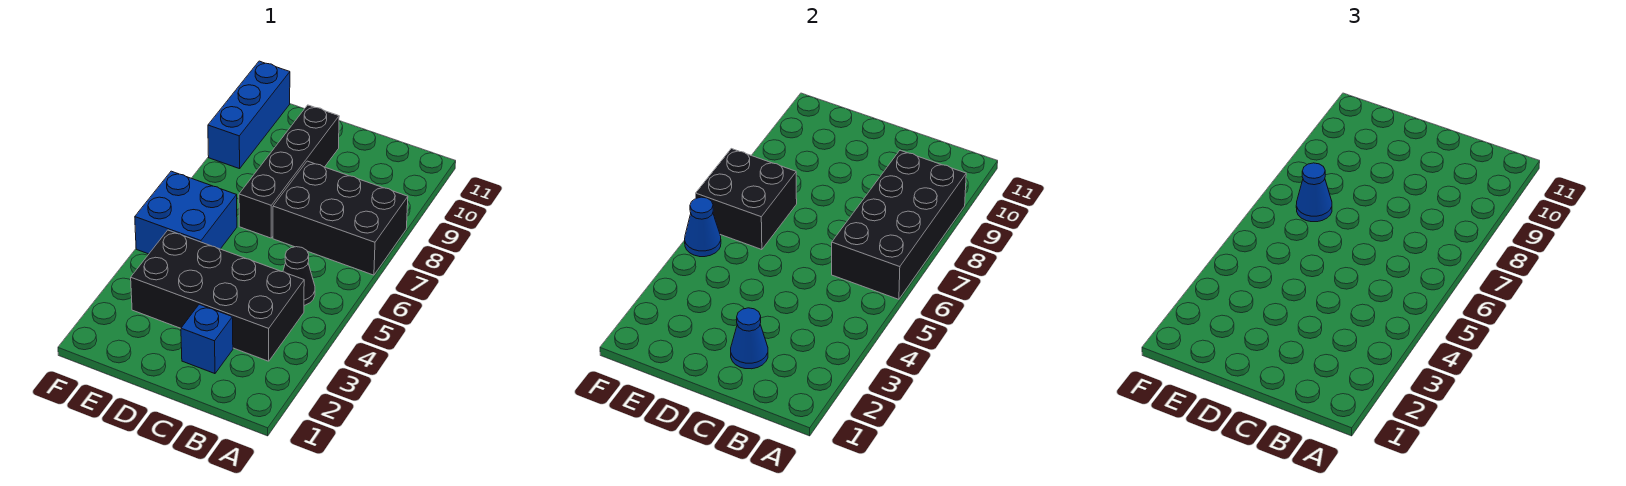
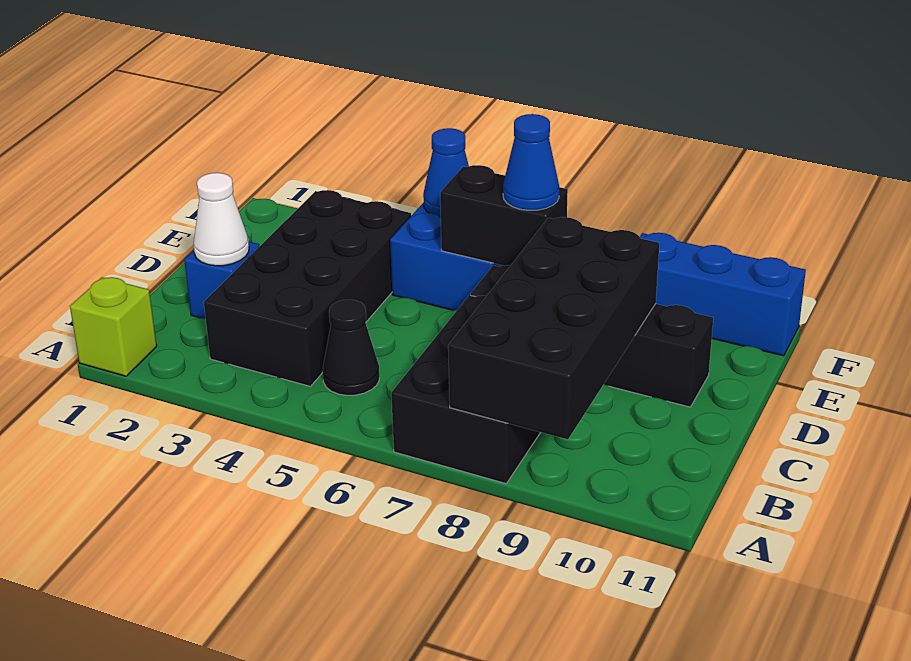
none -> lime brick A1 level 1
black brick A6:B9 level 2 -> black brick A8:D9 level 2
blue cone C2 level 2 -> white cone C2 level 2
black brick E6:F7 level 2 -> black brick E6:E7 level 2

